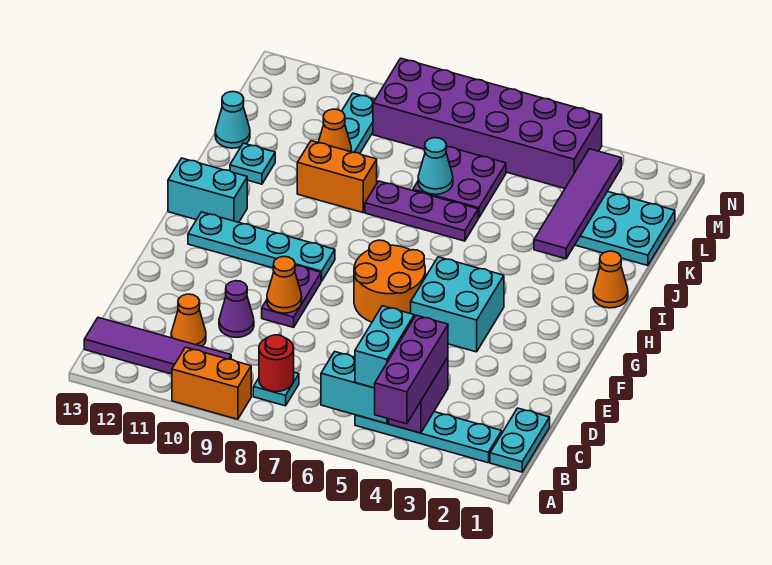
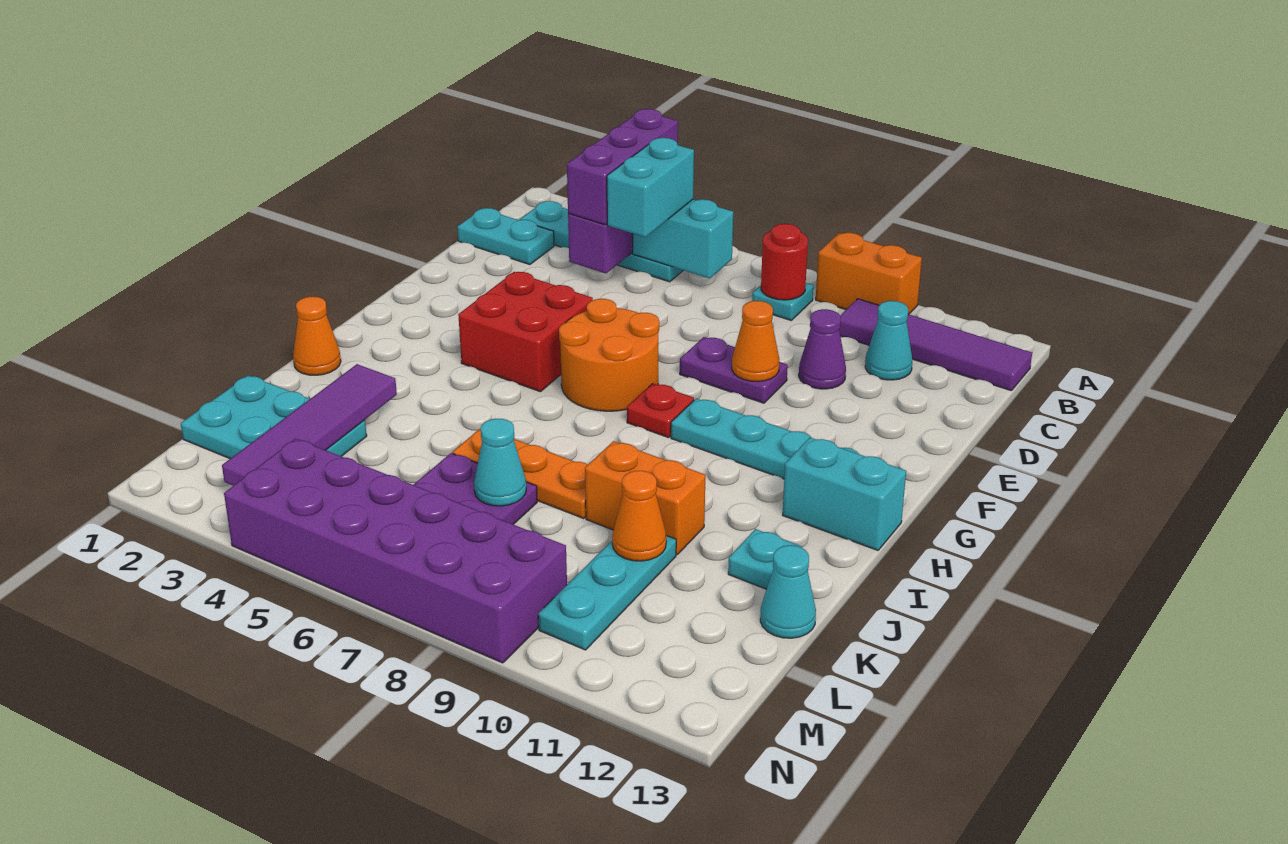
cyan plate B1:C1 level 1 -> cyan plate C1:C2 level 1
orange cone C11 level 1 -> cyan cone C11 level 1
purple plate E9:F9 level 1 -> purple plate E8:E9 level 1
cyan brick F4:G5 level 1 -> red brick F4:G5 level 1
none -> red plate G8 level 1
purple plate J6:J8 level 1 -> orange plate J6:J8 level 1

